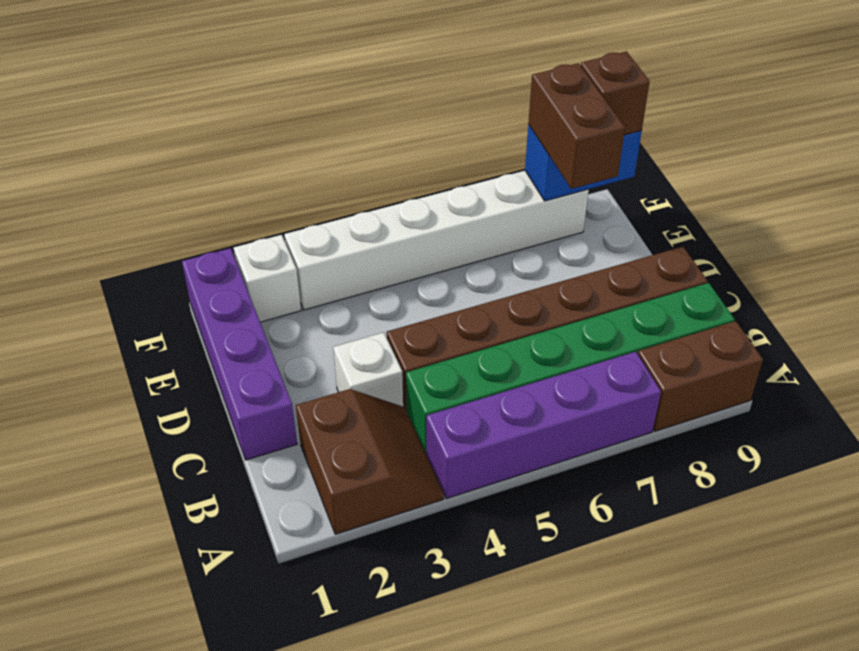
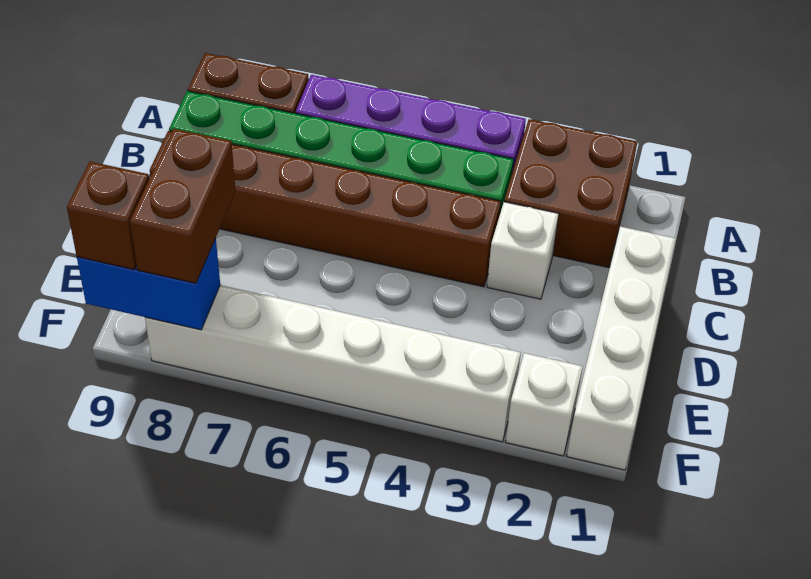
brown slope A2:B3 level 1 top 2 -> brown brick A2:B3 level 1
purple brick C1:F1 level 1 -> white brick C1:F1 level 1

